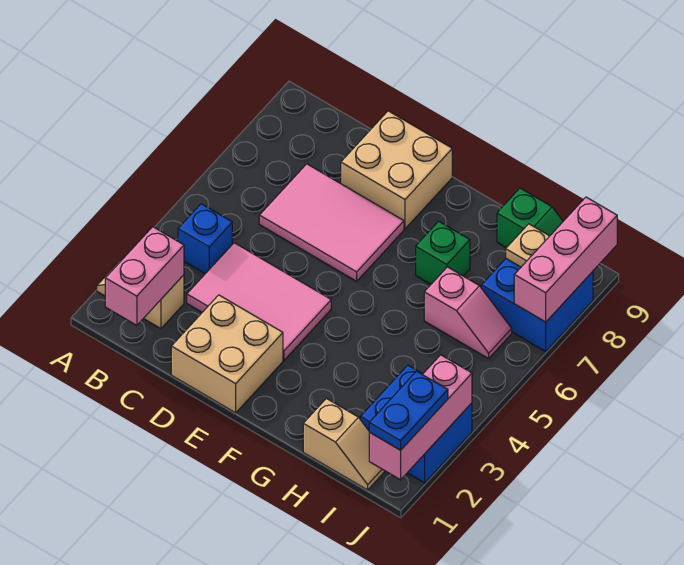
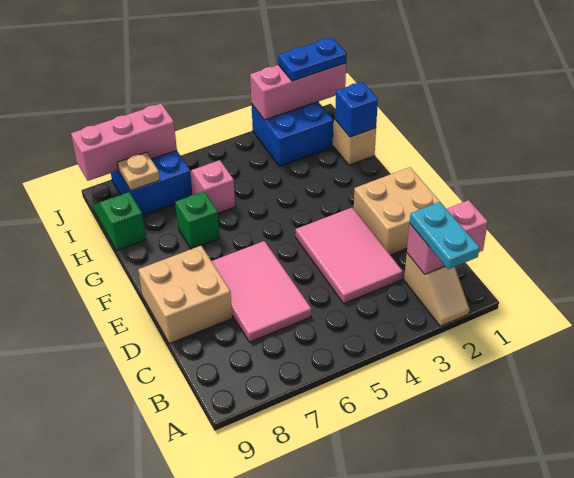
none -> cyan plate A2:B2 level 3
blue brick B4 level 1 -> blue brick H1 level 2

